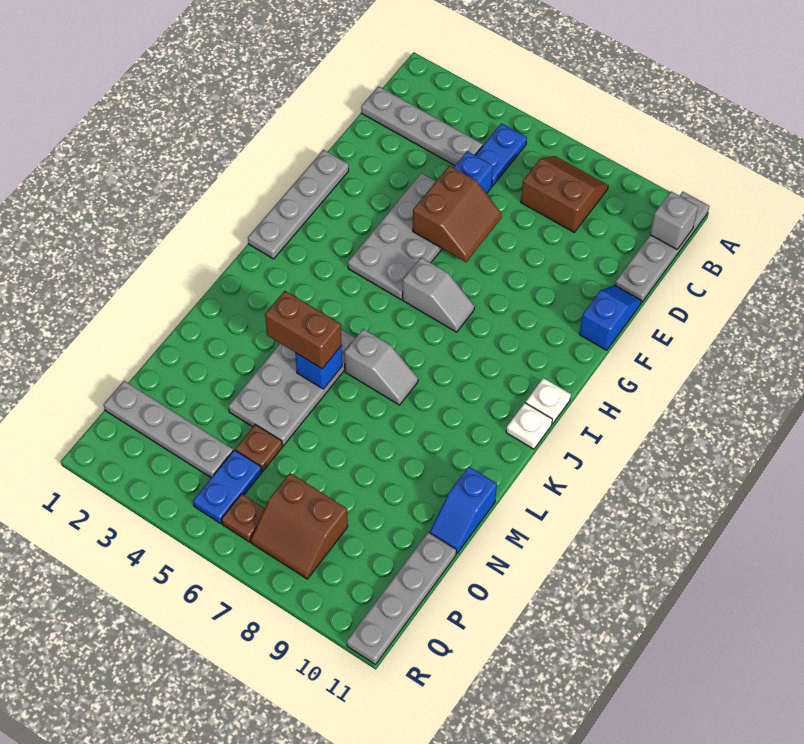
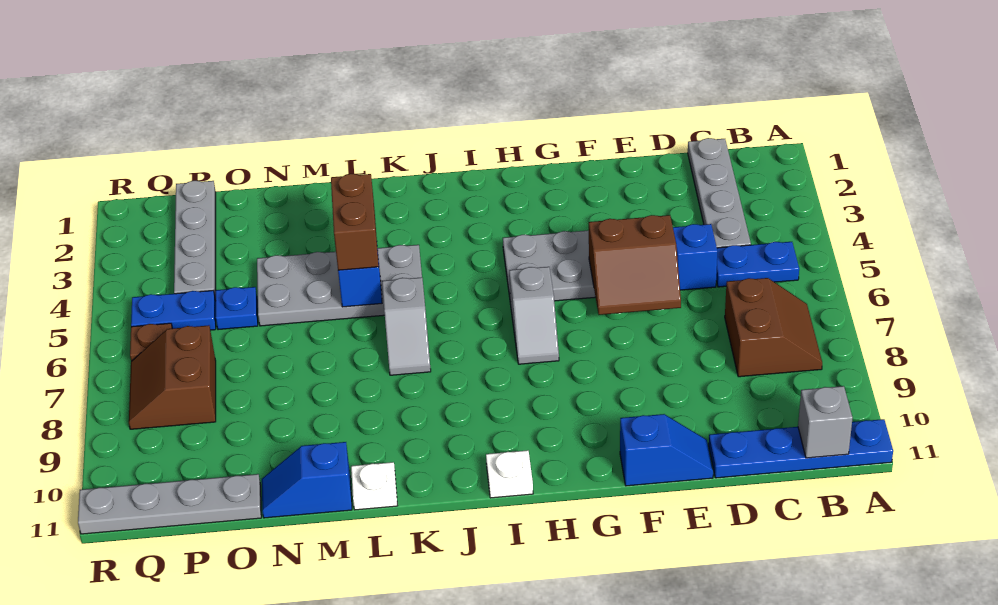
grey plate A11:D11 level 1 -> blue plate A11:D11 level 1
grey plate F1:I1 level 1 -> none
white plate J11 level 1 -> white plate L11 level 1
brown plate O5 level 1 -> blue plate O5 level 1

